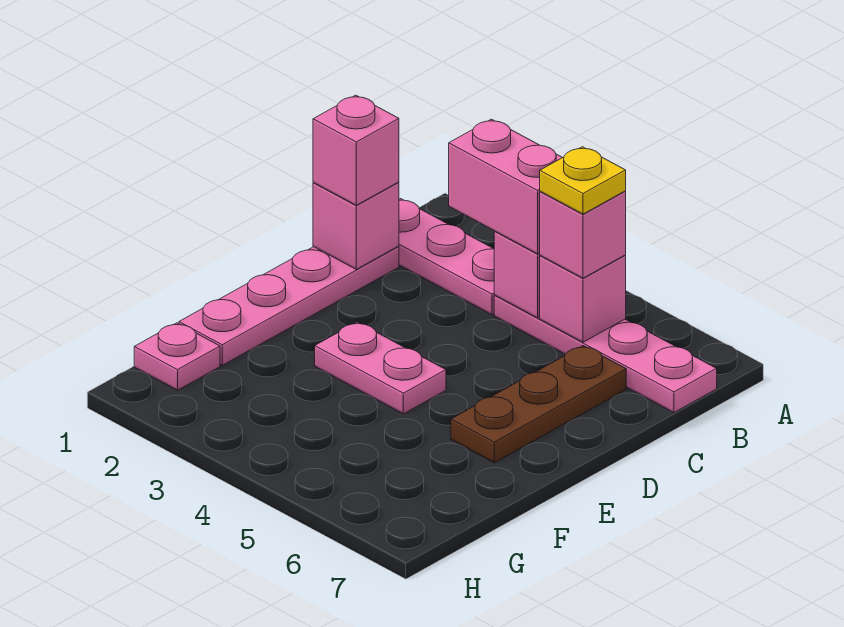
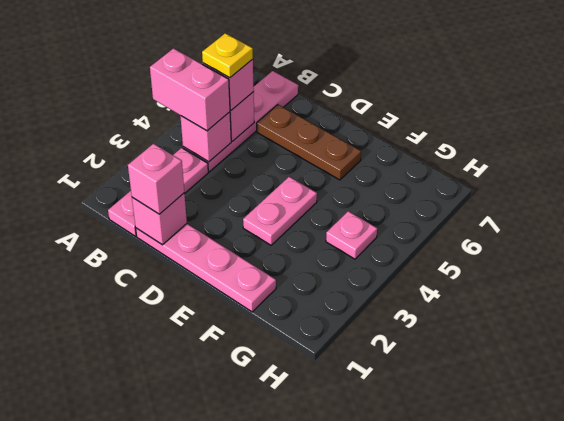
pink brick B3:B4 level 3 -> pink brick A4:B4 level 3
pink plate G1 level 1 -> pink plate G4 level 1

